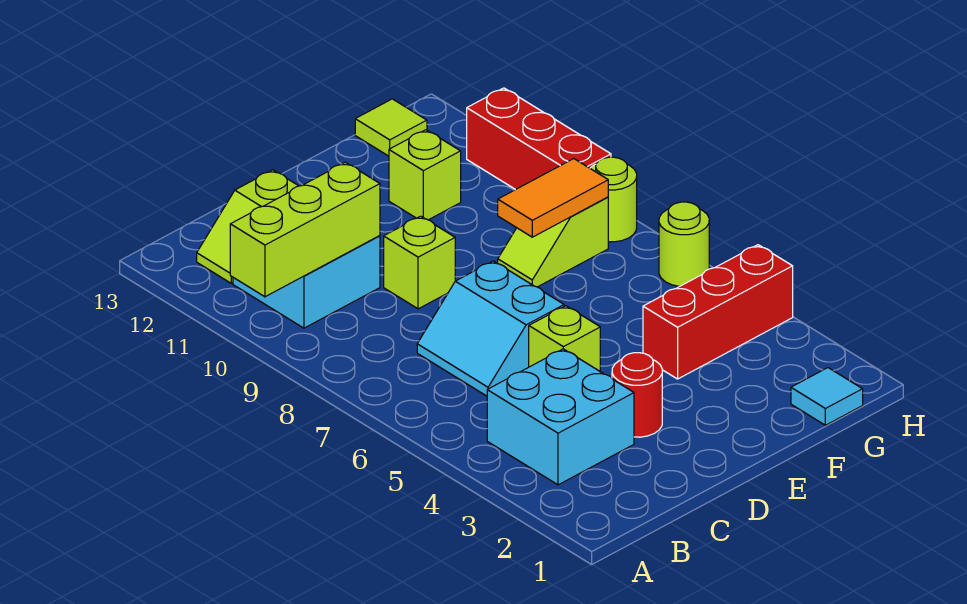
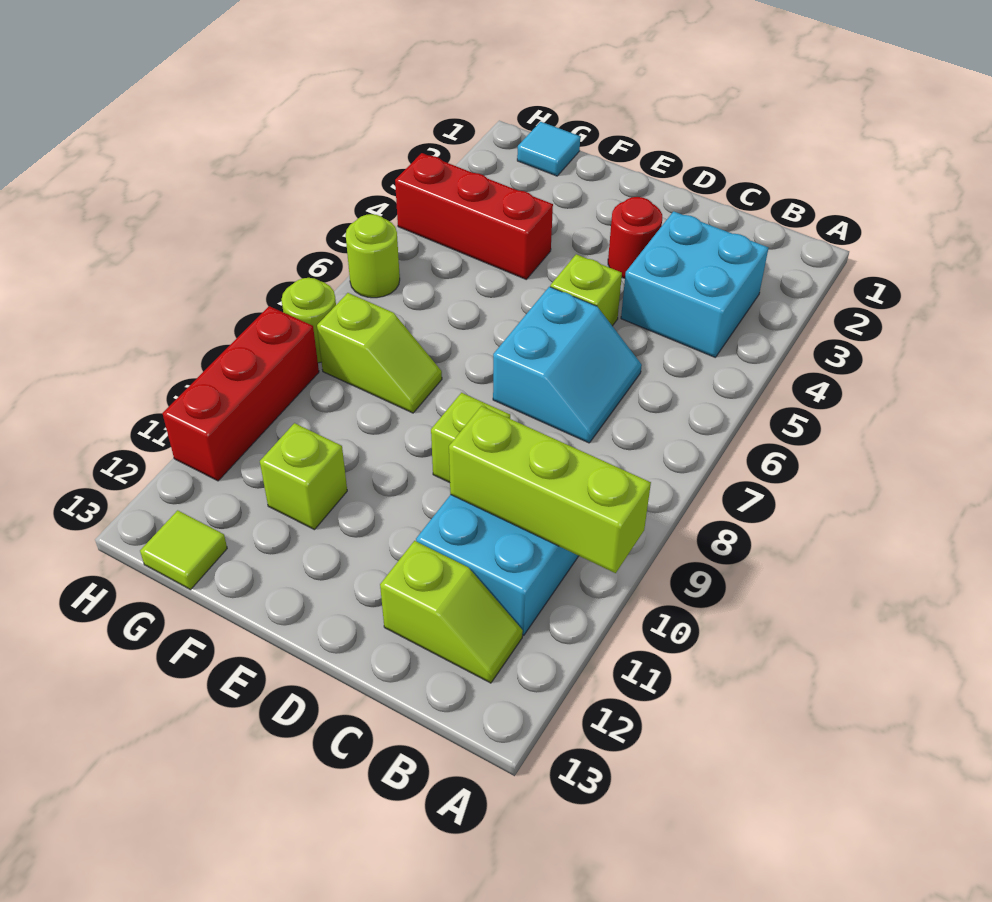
orange tile F8:G8 level 2 -> none

